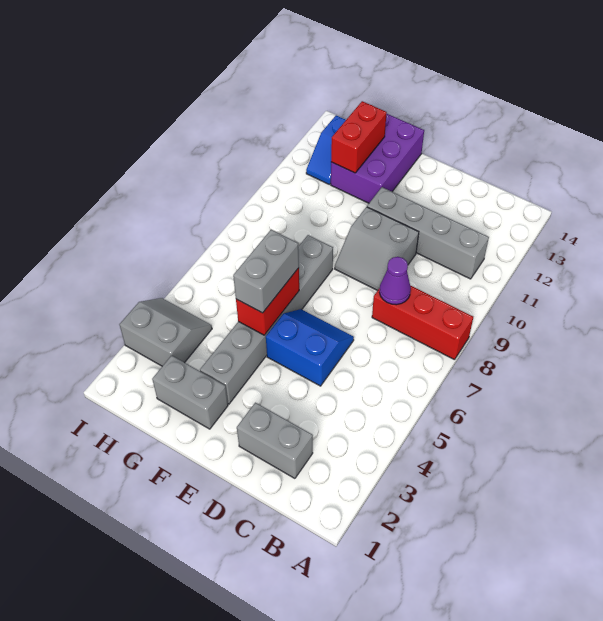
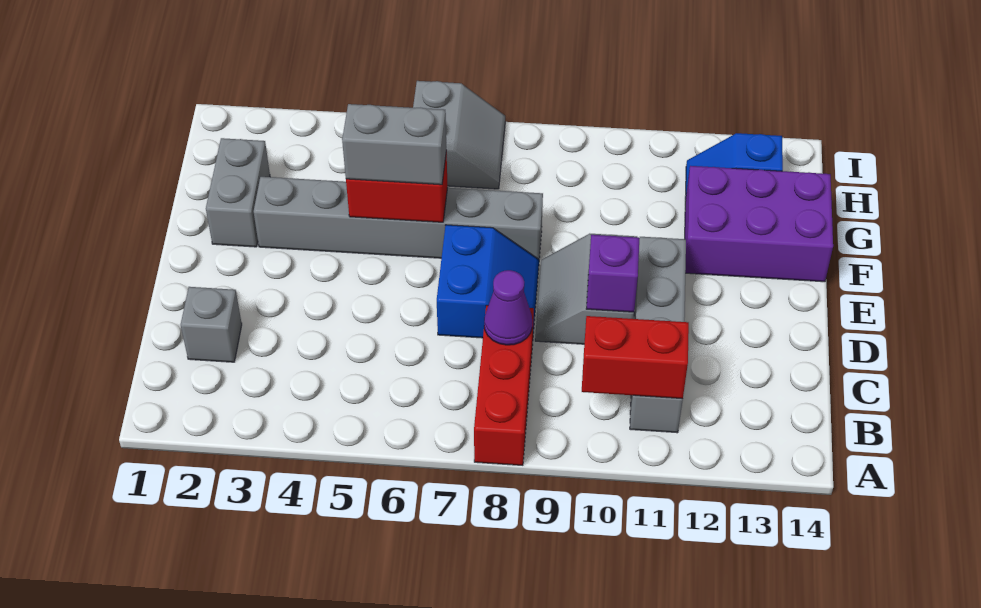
grey brick C2:D2 level 1 -> grey brick C2 level 1
blue slope D5:E6 level 1 top 5 -> blue slope D7:E8 level 1 top 7
none -> purple brick D10 level 2
red brick G12:G13 level 2 -> red brick B10:B11 level 2
grey slope H3:I4 level 1 top 3 -> grey slope H6:I7 level 1 top 6

